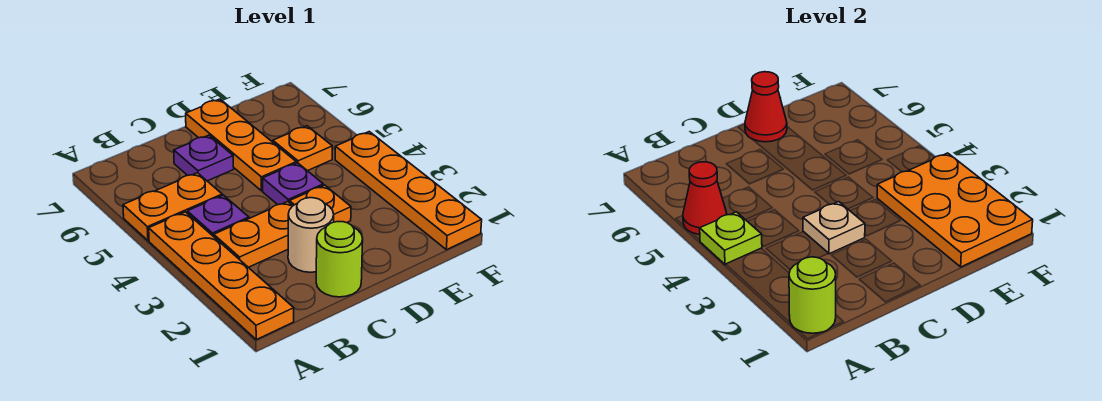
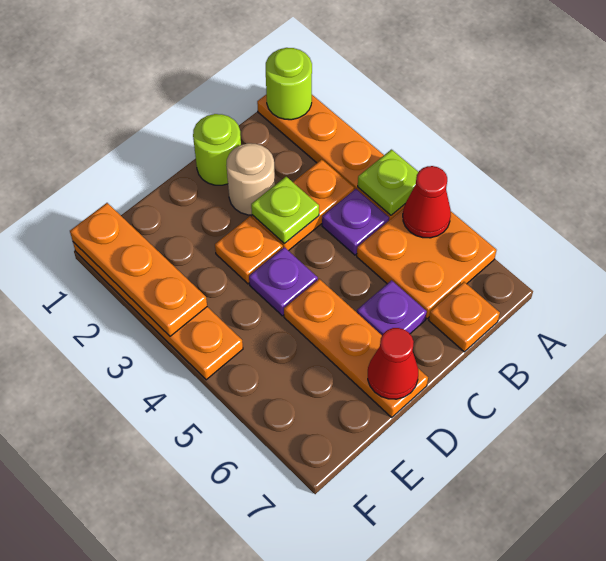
orange plate A5:B5 level 1 -> orange plate A5:B6 level 1
tan plate C3 level 2 -> lime plate C3 level 2
orange plate E1:F3 level 2 -> orange plate F1:F3 level 2
orange plate E5 level 1 -> orange plate B7 level 1

